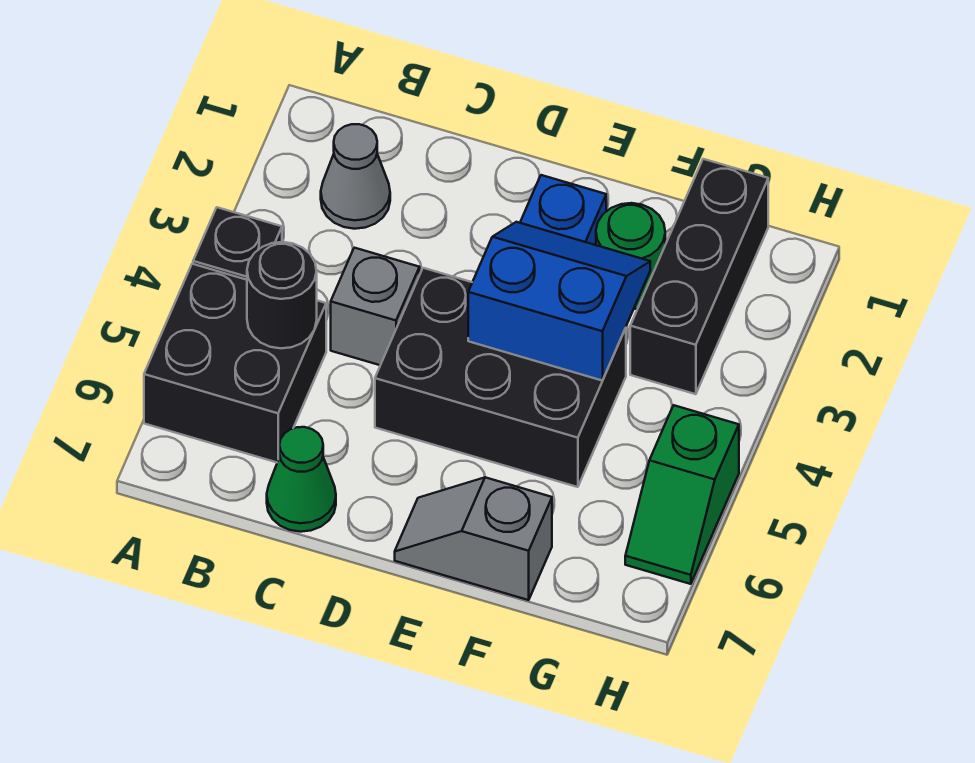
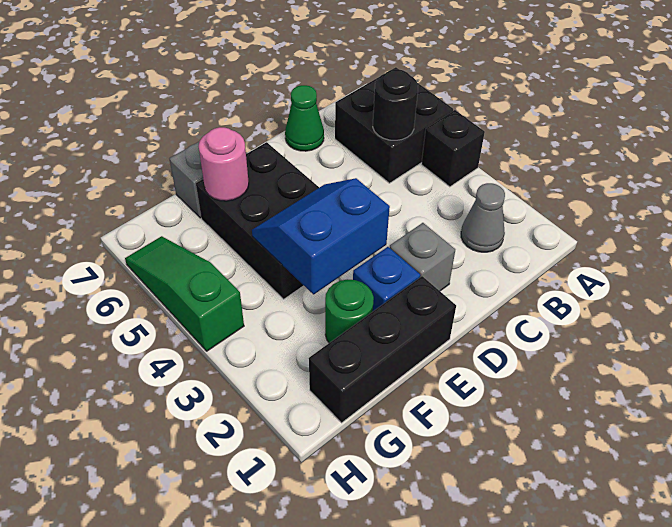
grey brick C4 level 1 -> grey brick D2 level 1
black brick D4:F5 level 1 -> black brick E4:F6 level 1
blue slope E3:F4 level 2 top 4 -> blue slope E3:F4 level 2 top 3
none -> pink round brick F6 level 2
black brick G1:G3 level 1 -> black brick E1:G1 level 1
green slope H5:H6 level 1 top 5 -> green slope H4:H6 level 1 top 4

